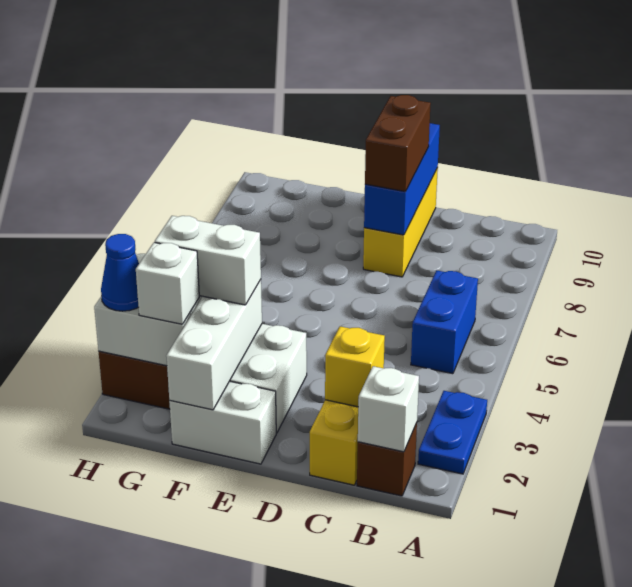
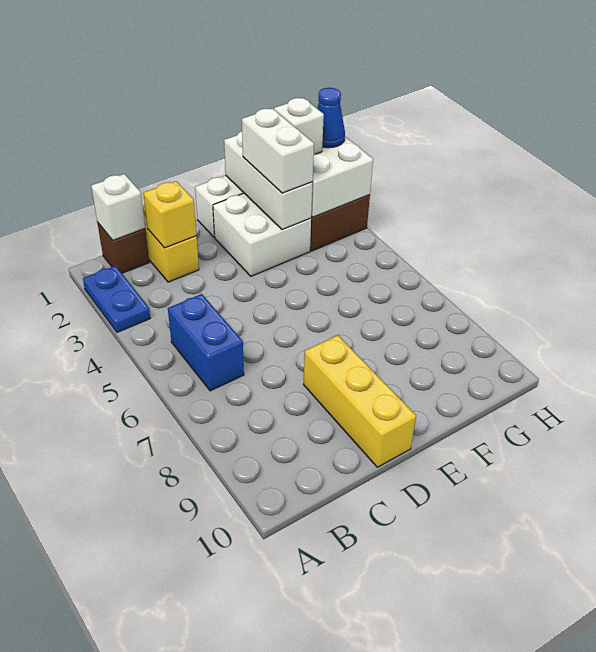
blue brick D8:D10 level 2 -> none
brown brick D8:D9 level 3 -> none
white brick F3:G3 level 3 -> white brick F2:F3 level 3

